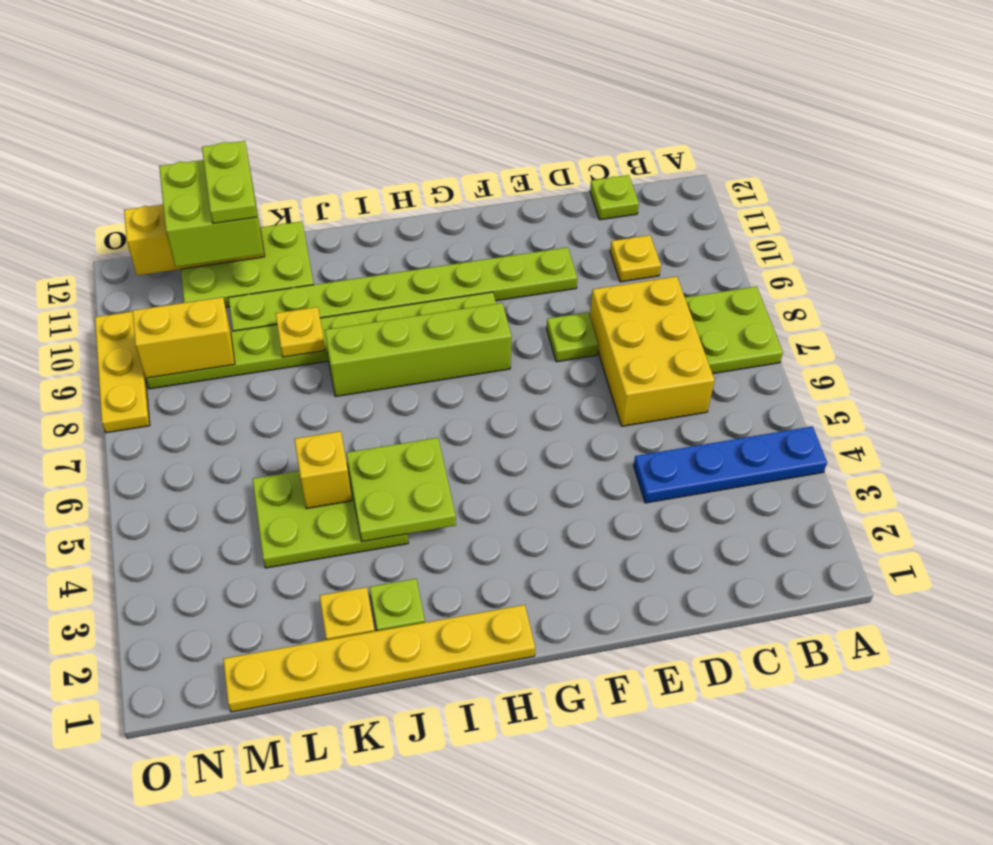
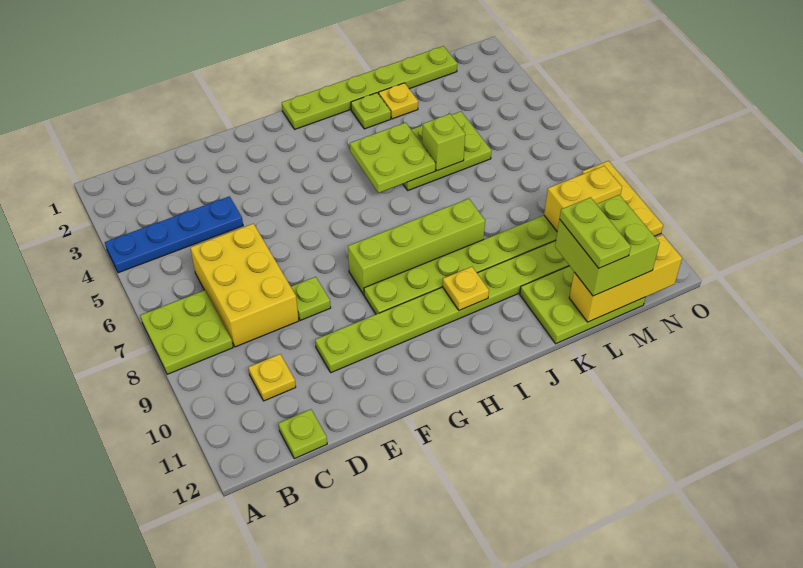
yellow plate H1:M1 level 1 -> lime plate H1:M1 level 1
yellow brick K5 level 2 -> lime brick K5 level 2
yellow plate K9 level 2 -> yellow plate I10 level 2

